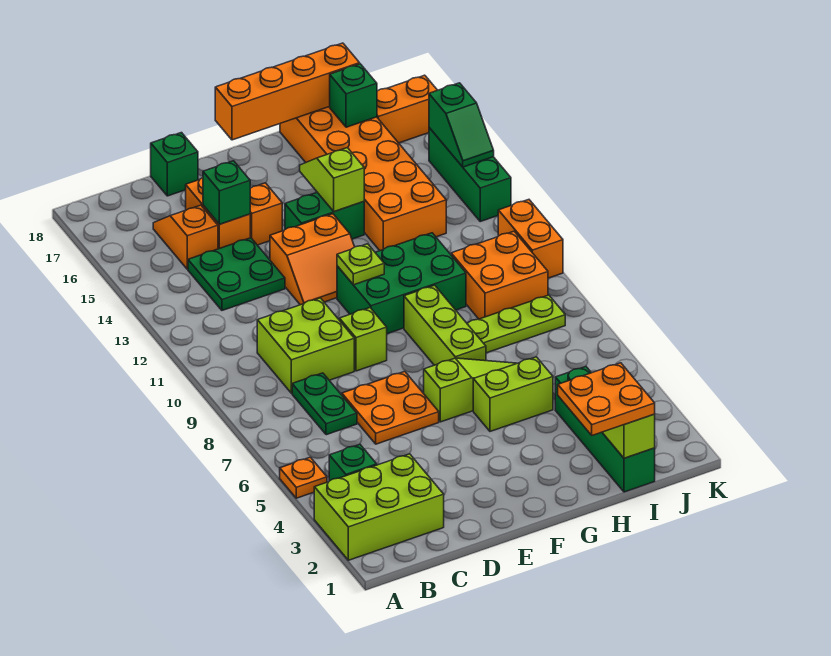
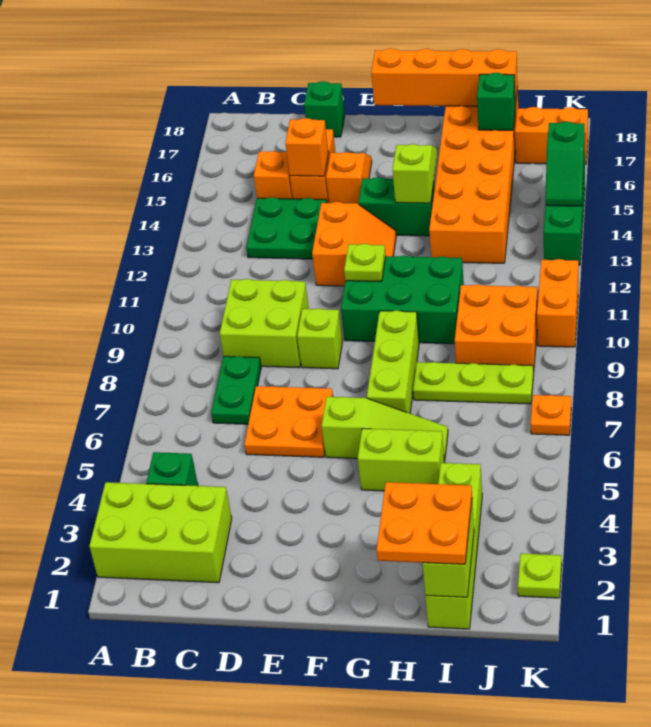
orange plate A5 level 1 -> orange plate K7 level 1
green brick D15 level 2 -> orange brick D15 level 2
orange slope E12:F13 level 1 top 13 -> orange slope E12:F13 level 1 top E
green brick I1:I4 level 1 -> lime brick I1:I4 level 1
none -> lime plate K2 level 1

